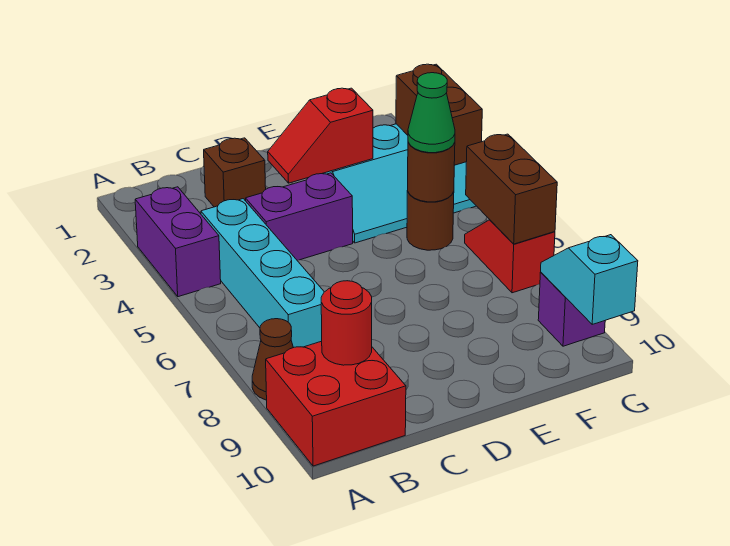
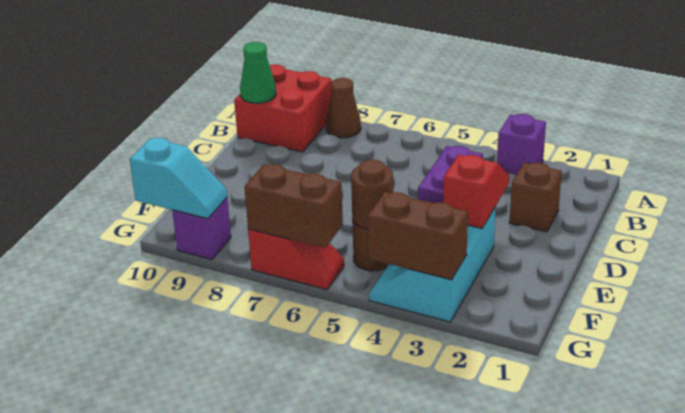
purple brick A3:A4 level 1 -> purple brick A3 level 1
cyan brick B4:B7 level 1 -> none
red round brick B9 level 2 -> none
green cone F5 level 3 -> green cone B10 level 2

